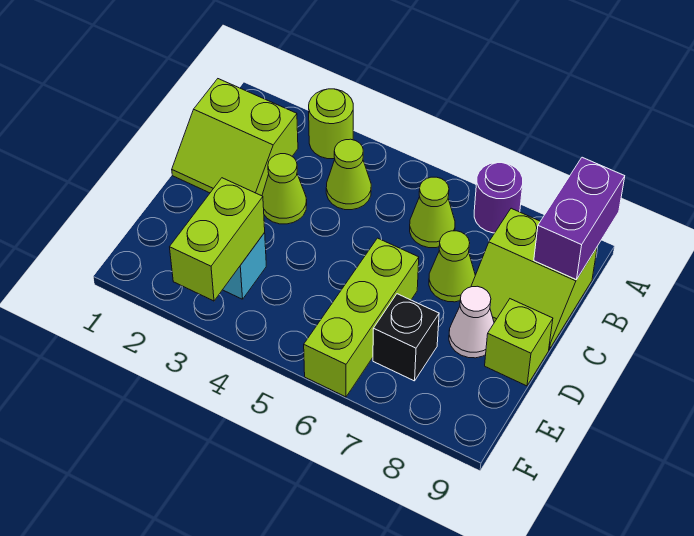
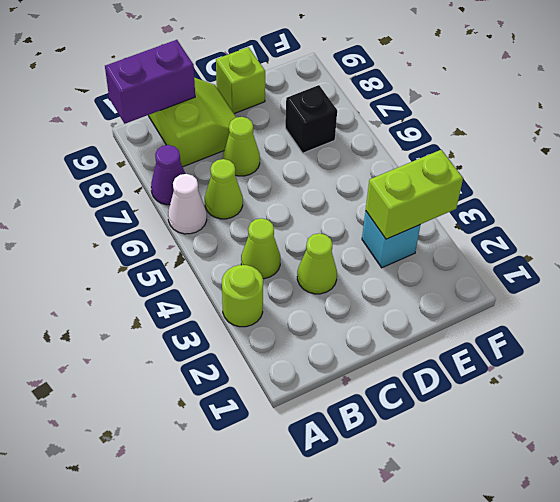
purple round brick A7 level 1 -> purple cone A7 level 1
lime slope B1:C2 level 1 top B -> none
lime brick D6:F6 level 1 -> none
white cone D8 level 1 -> white cone A6 level 1

